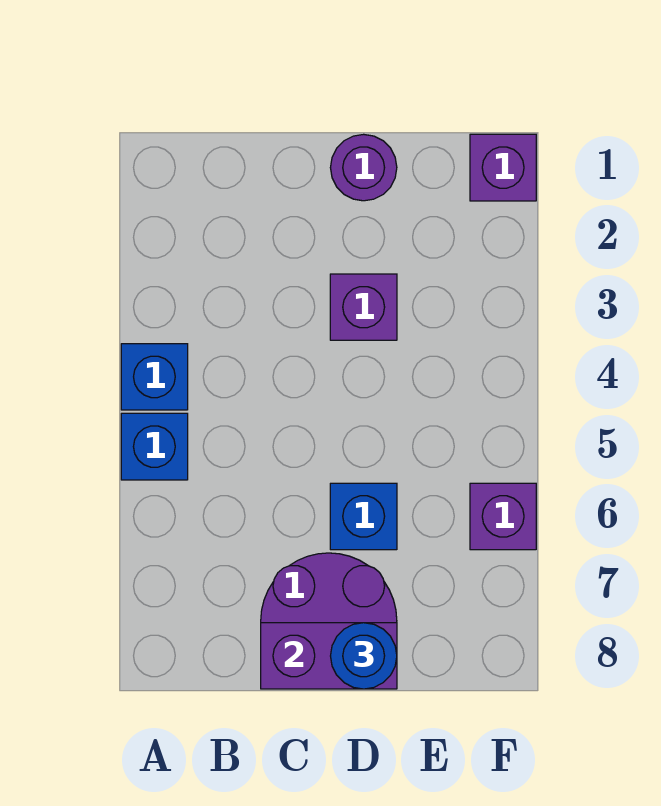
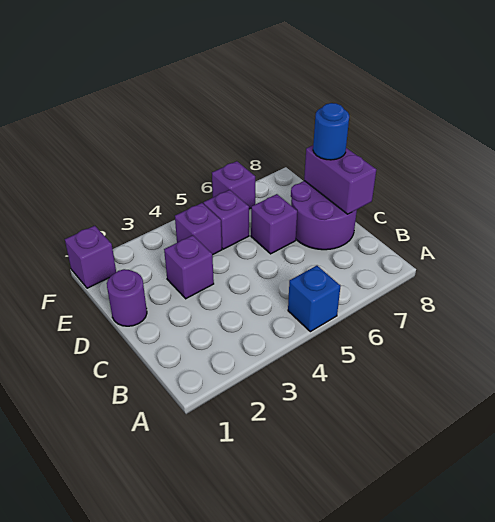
blue brick A4 level 1 -> none
blue brick D6 level 1 -> purple brick D6 level 1
none -> purple brick E4 level 1
none -> purple brick E5 level 1

